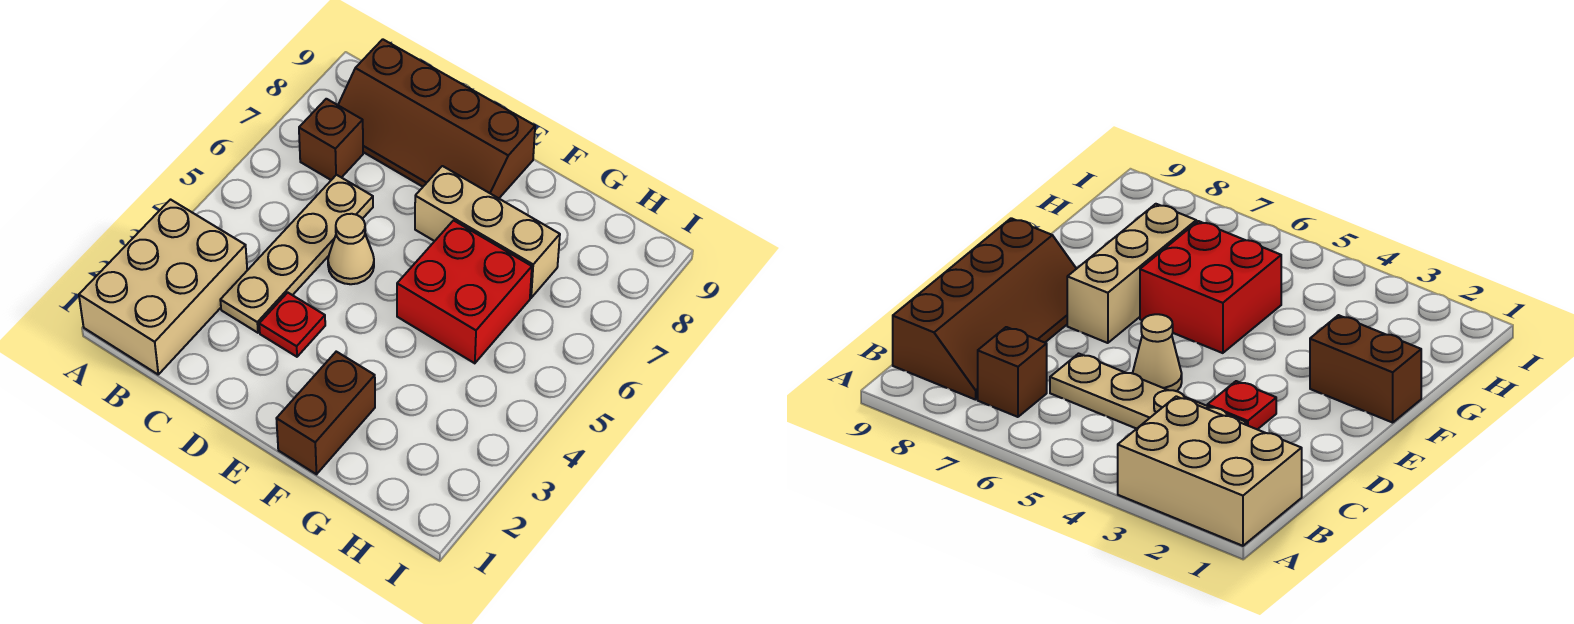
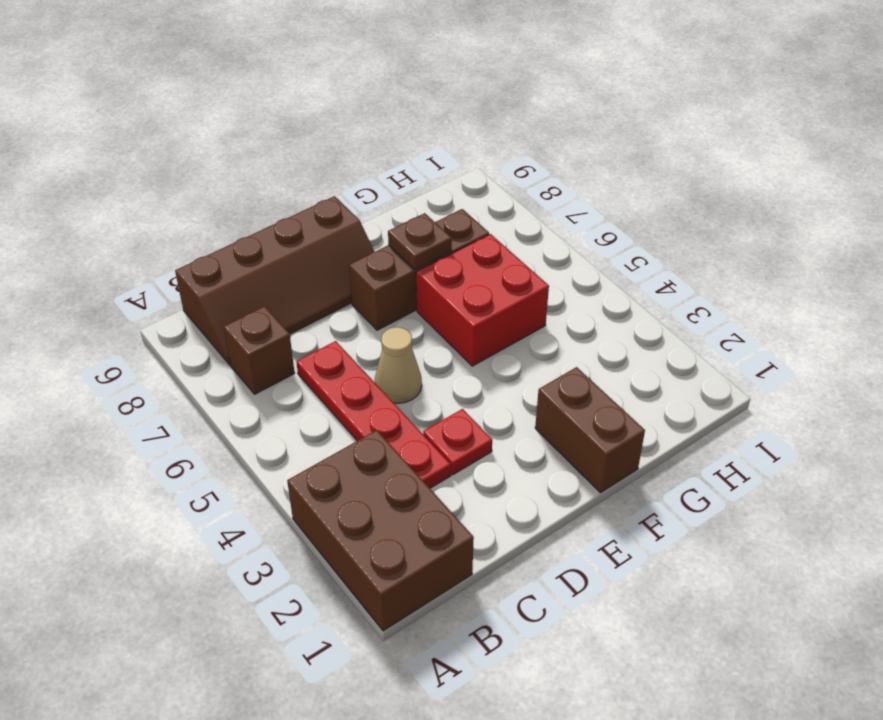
tan brick A1:B3 level 1 -> brown brick A1:B3 level 1
tan plate C3:C6 level 1 -> red plate C3:C6 level 1
tan brick E7:G7 level 1 -> brown brick E7:G7 level 1
none -> brown plate F7 level 2

